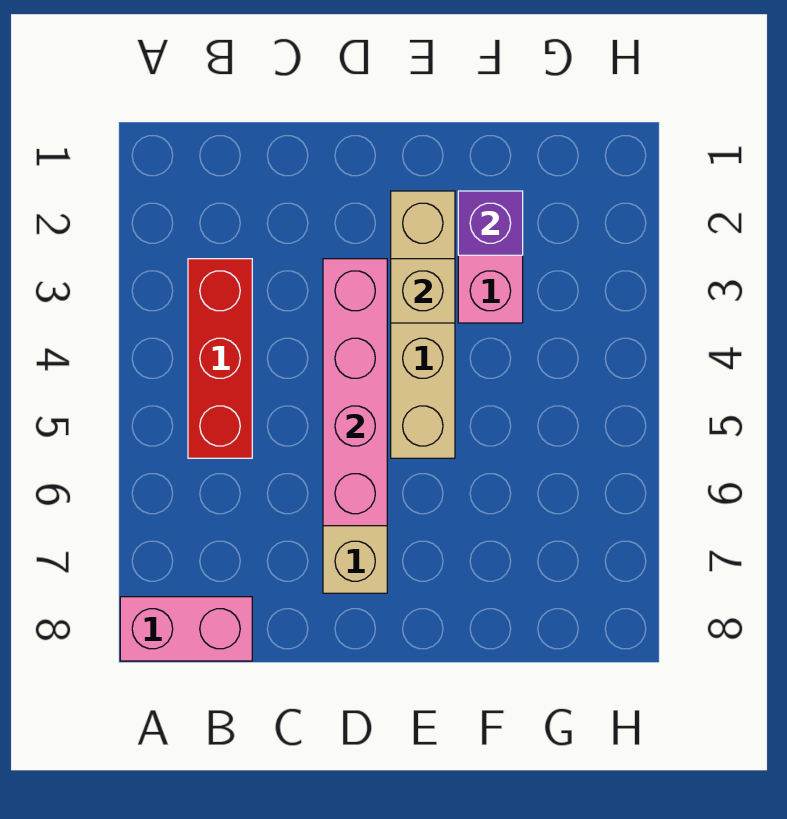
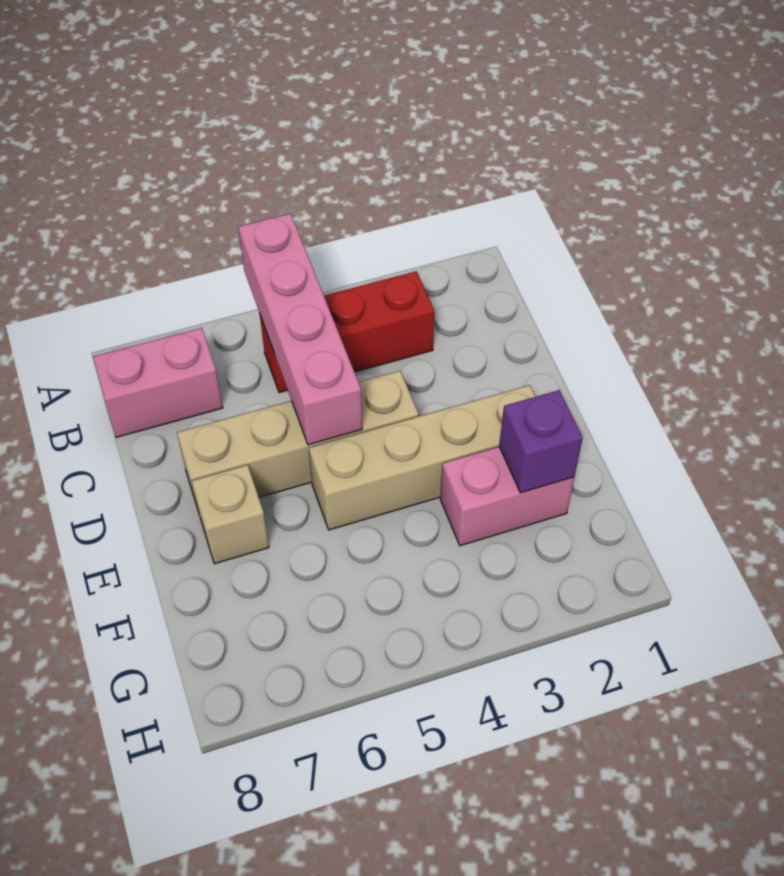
pink brick A8:B8 level 1 -> pink brick B7:B8 level 1
pink brick D3:D6 level 2 -> pink brick A5:D5 level 2
tan brick E3 level 2 -> tan brick E7 level 1

